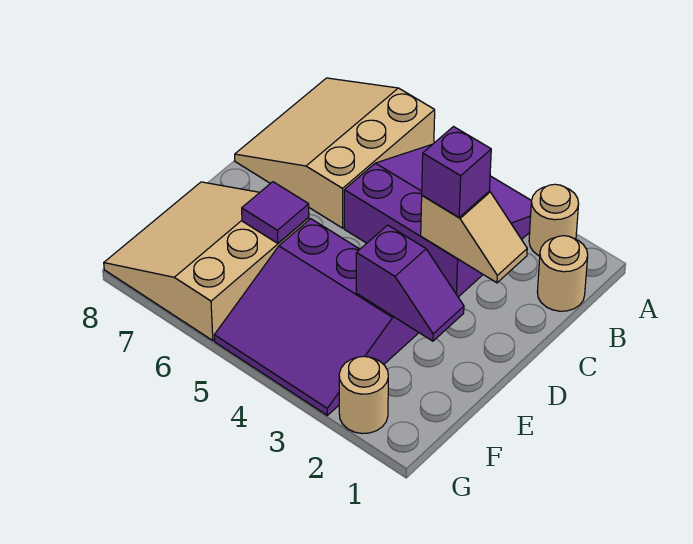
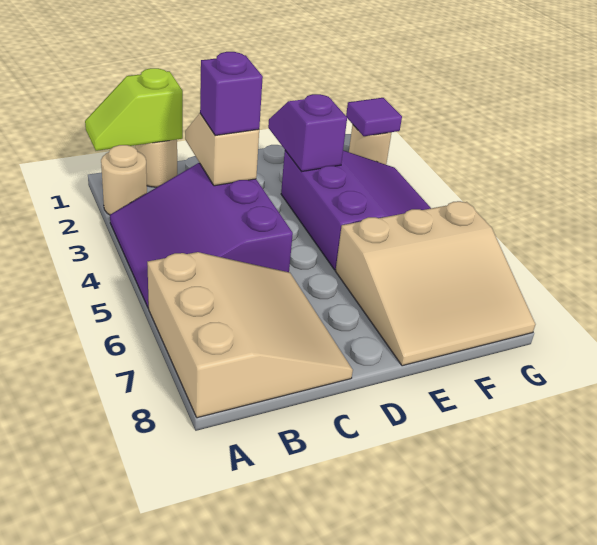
none -> lime slope A1:B1 level 2 top B
tan slope A6:C8 level 1 top 6 -> tan slope A6:C8 level 1 top A
purple tile E6 level 2 -> purple tile G2 level 2

